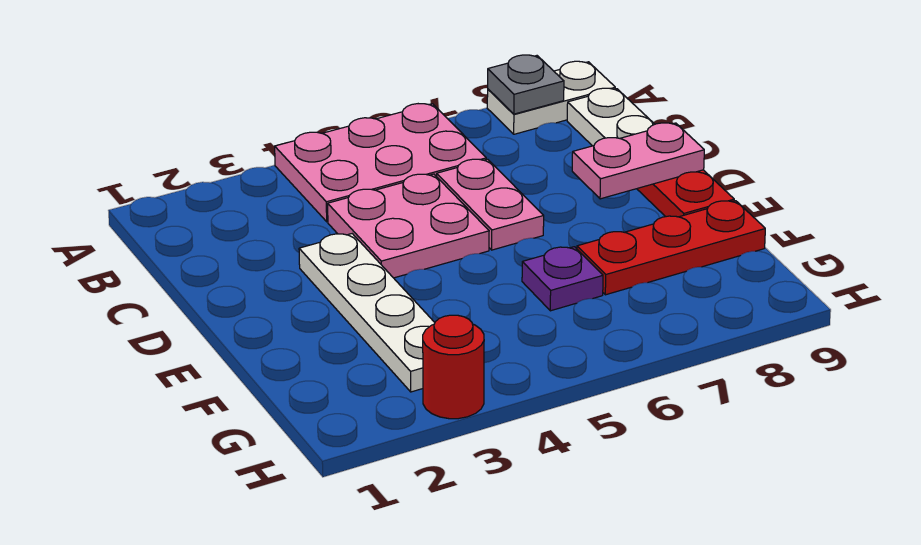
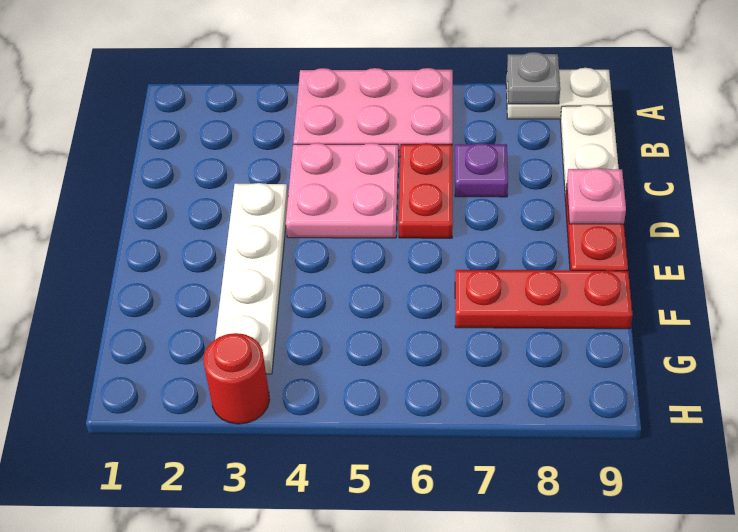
pink plate C6:D6 level 1 -> red plate C6:D6 level 1
pink plate D8:D9 level 2 -> pink plate D9 level 2
purple plate F6 level 1 -> purple plate C7 level 1

